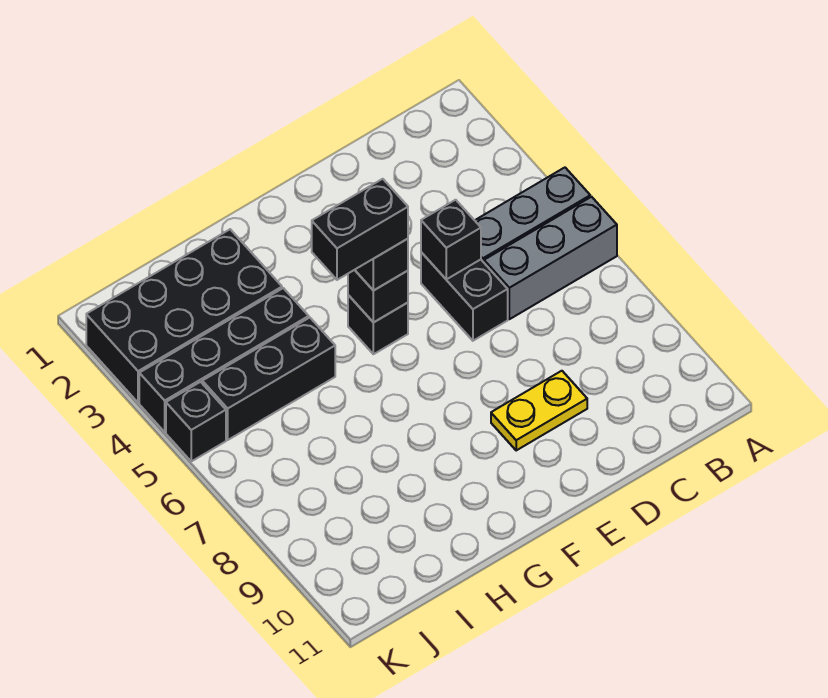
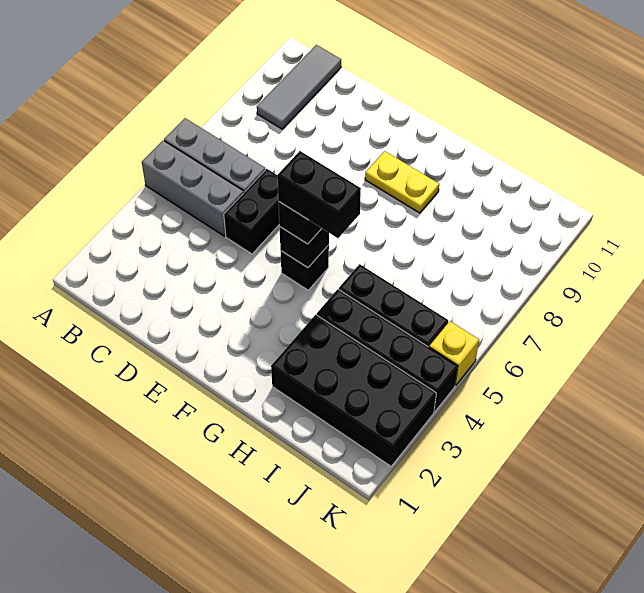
none -> grey tile B9:B11 level 1
black brick D5 level 2 -> none
yellow plate D9:E9 level 1 -> yellow plate F9:G9 level 1
black brick K5 level 1 -> yellow brick K5 level 1

